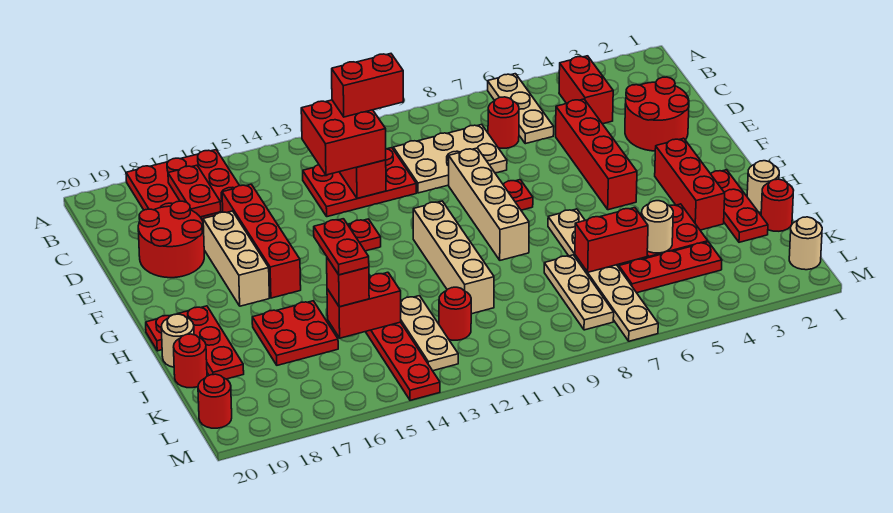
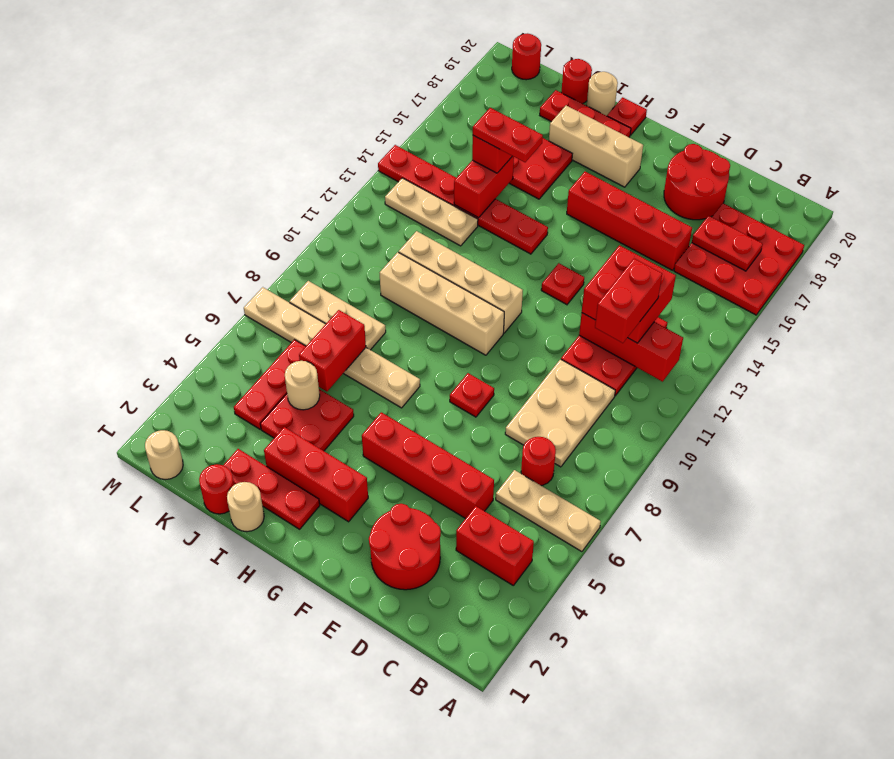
tan brick E9:H9 level 1 -> tan brick G10:J10 level 1
tan brick E17:G17 level 1 -> tan brick G18:I18 level 1
red round brick K12 level 1 -> none

